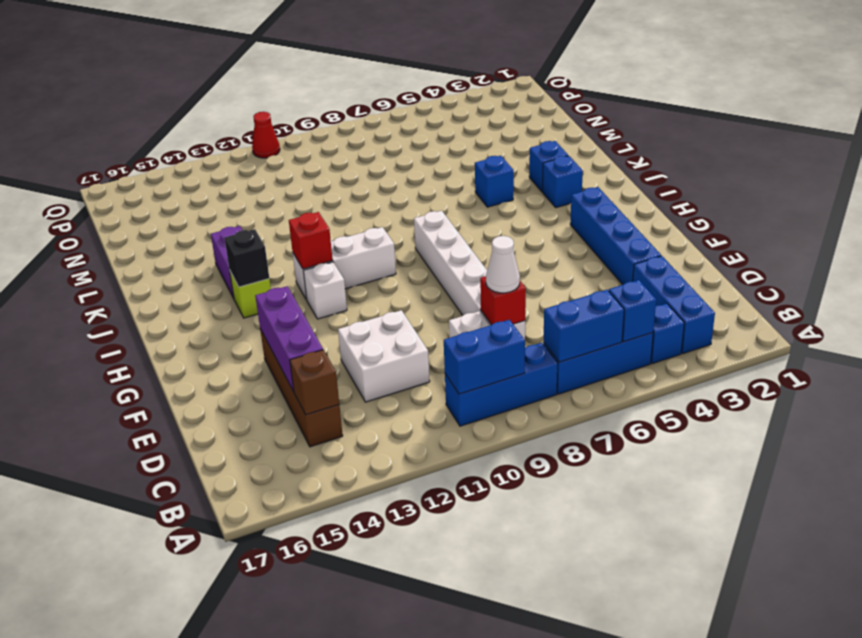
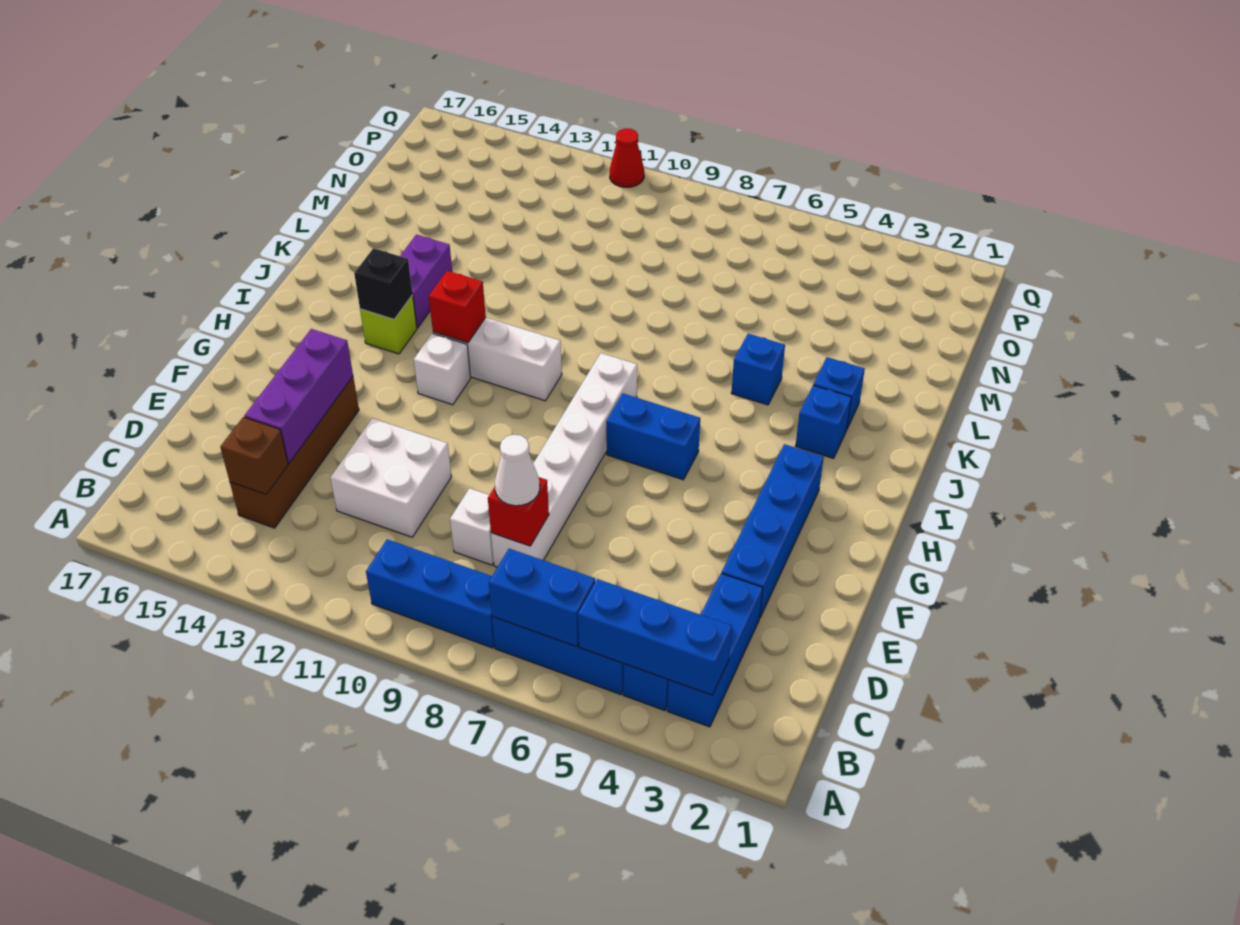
blue brick B5 level 2 -> blue brick B3:B5 level 2
blue brick B9:B10 level 2 -> blue brick H6:H7 level 1

